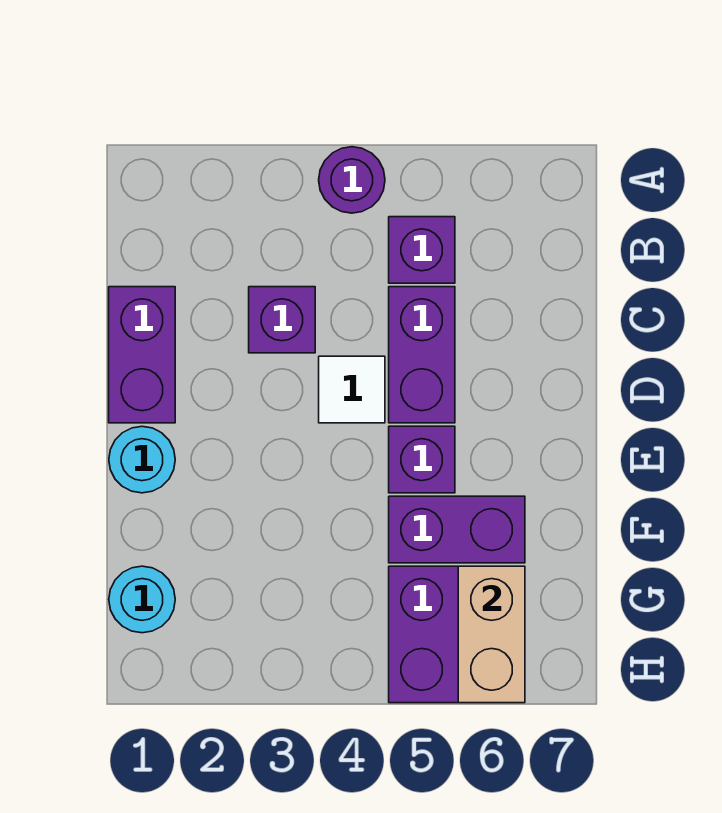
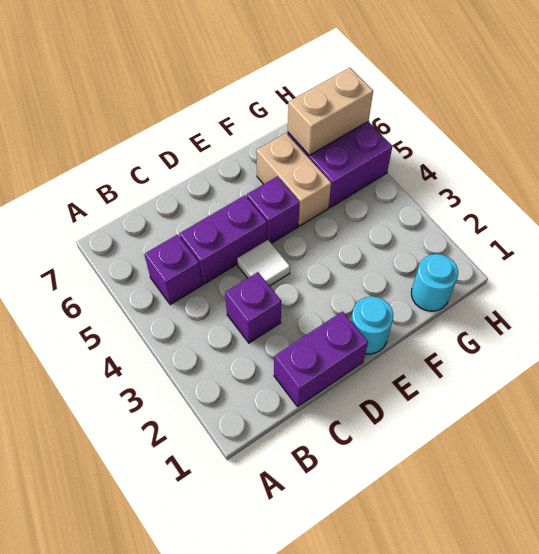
purple round brick A4 level 1 -> none
purple brick F5:F6 level 1 -> tan brick F5:F6 level 1

